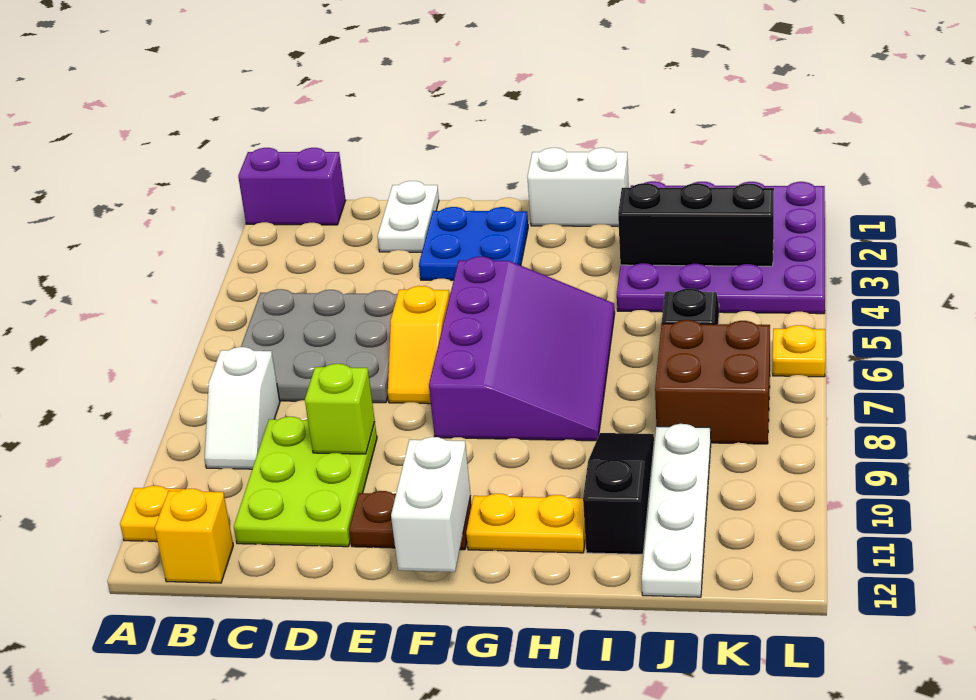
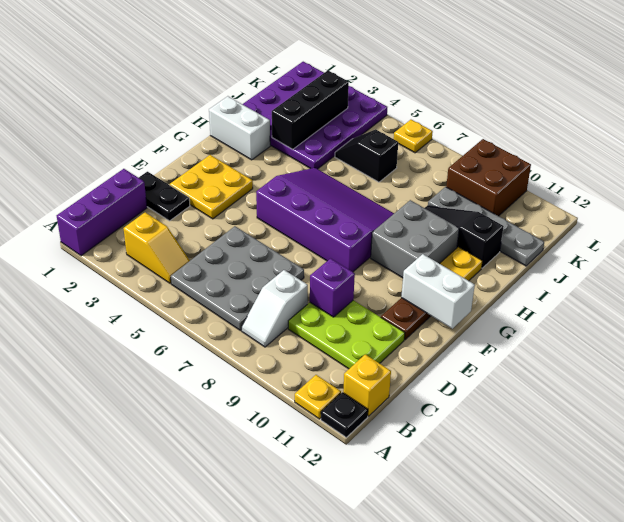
purple brick A1:B1 level 1 -> purple brick A1:C1 level 1
none -> black plate A12 level 1
white slope B8:B9 level 1 top 8 -> white slope B8:C8 level 1 top C
white plate D1:D2 level 1 -> black plate D1:D2 level 1
lime brick D9 level 2 -> purple brick D9 level 2
blue plate E2:F3 level 1 -> yellow plate E2:F3 level 1
yellow slope E6:E7 level 1 top 6 -> yellow slope B3:B4 level 1 top 3
white brick G1:H1 level 1 -> white brick H1:H2 level 1
none -> grey brick G9:H10 level 1
brown brick J7:K8 level 1 -> brown brick K9:L10 level 1
white plate J9:J12 level 1 -> grey plate J9:J12 level 1

